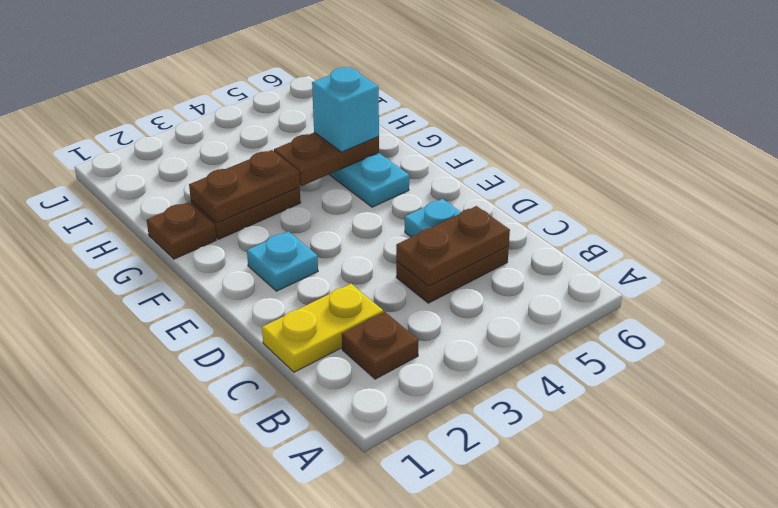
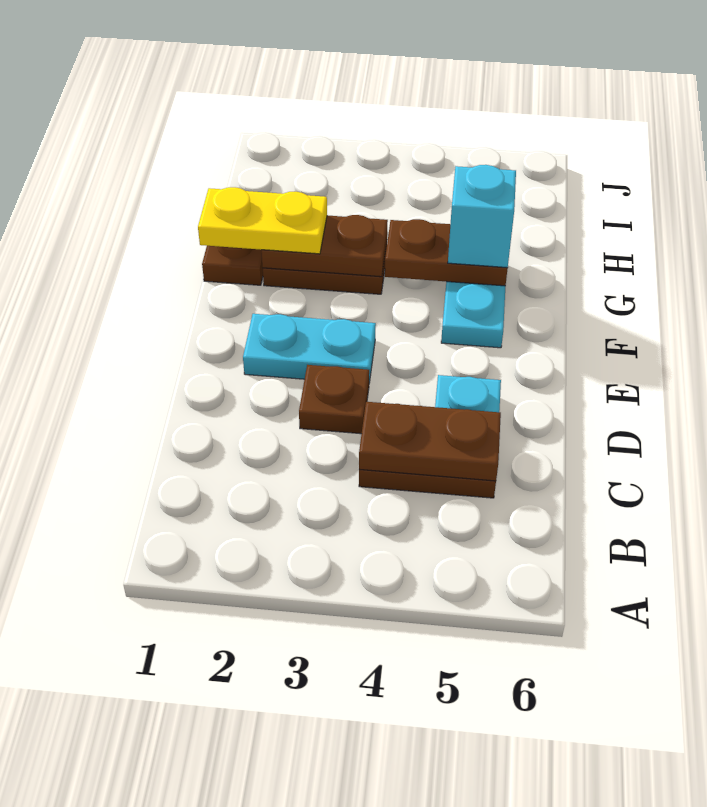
brown plate B2 level 1 -> brown plate D3 level 1
yellow plate C1:C2 level 1 -> yellow plate G1:G2 level 3
cyan plate E2 level 1 -> cyan plate E2:E3 level 1

